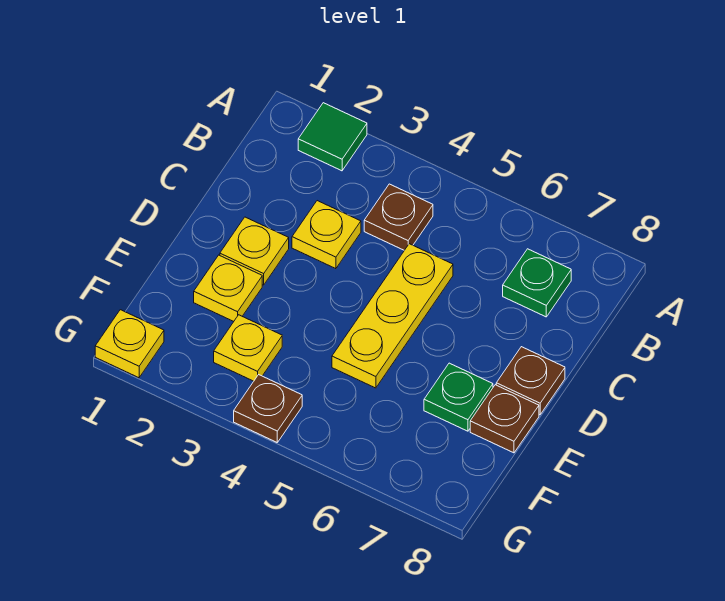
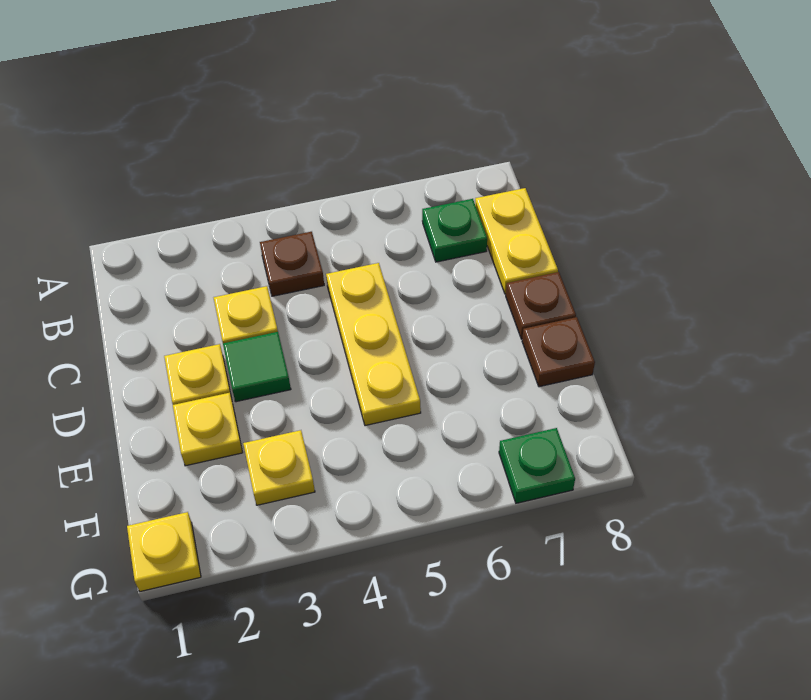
green tile A2 level 1 -> green tile D3 level 1
none -> yellow plate B8:C8 level 1
green plate E7 level 1 -> green plate G7 level 1
brown plate G4 level 1 -> none

